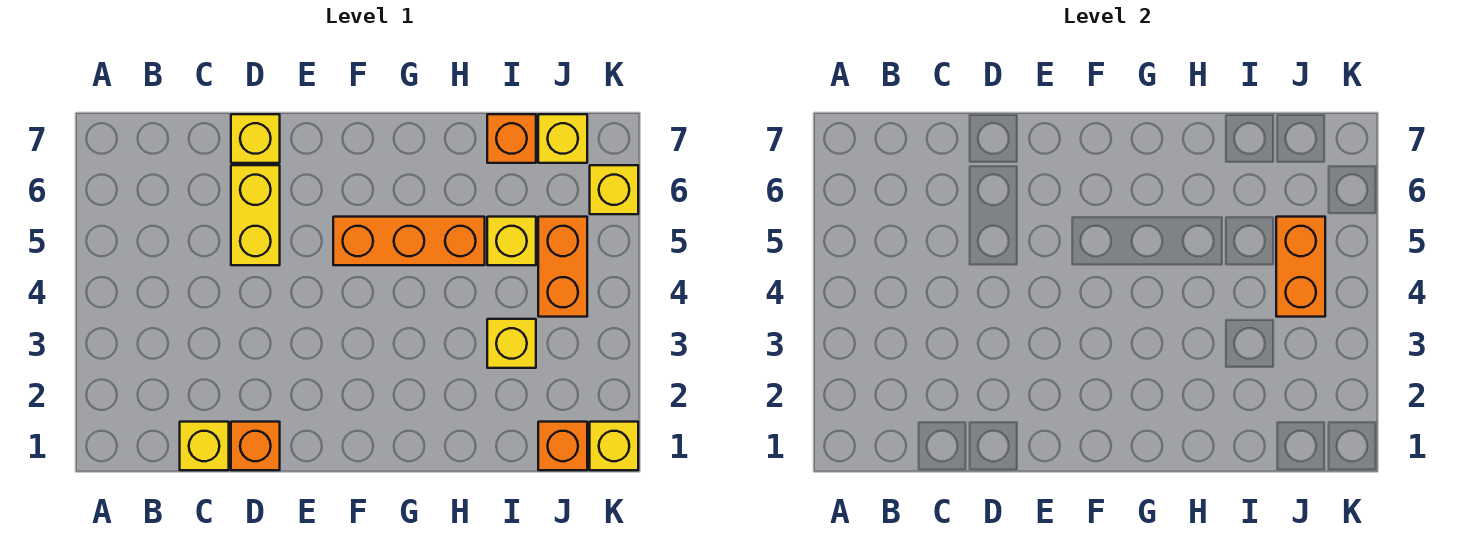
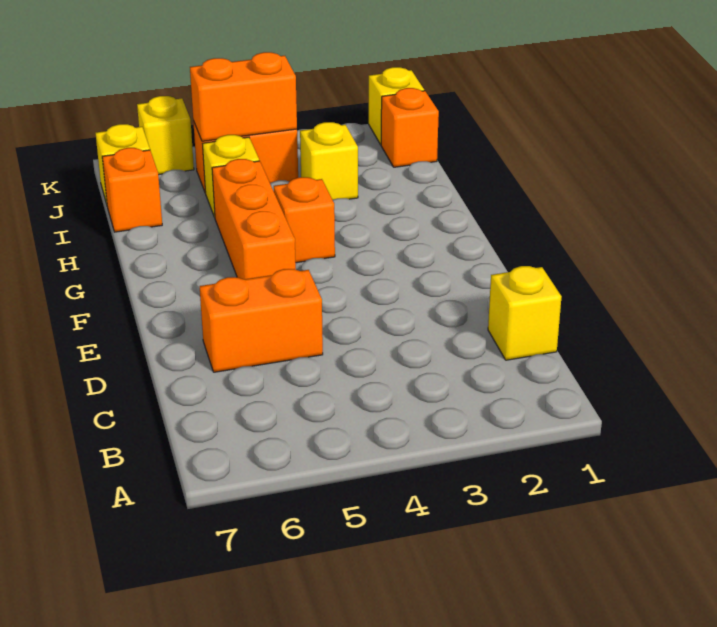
orange brick D1 level 1 -> orange brick G4 level 1
yellow brick D5:D6 level 1 -> orange brick D5:D6 level 1
yellow brick D7 level 1 -> none

